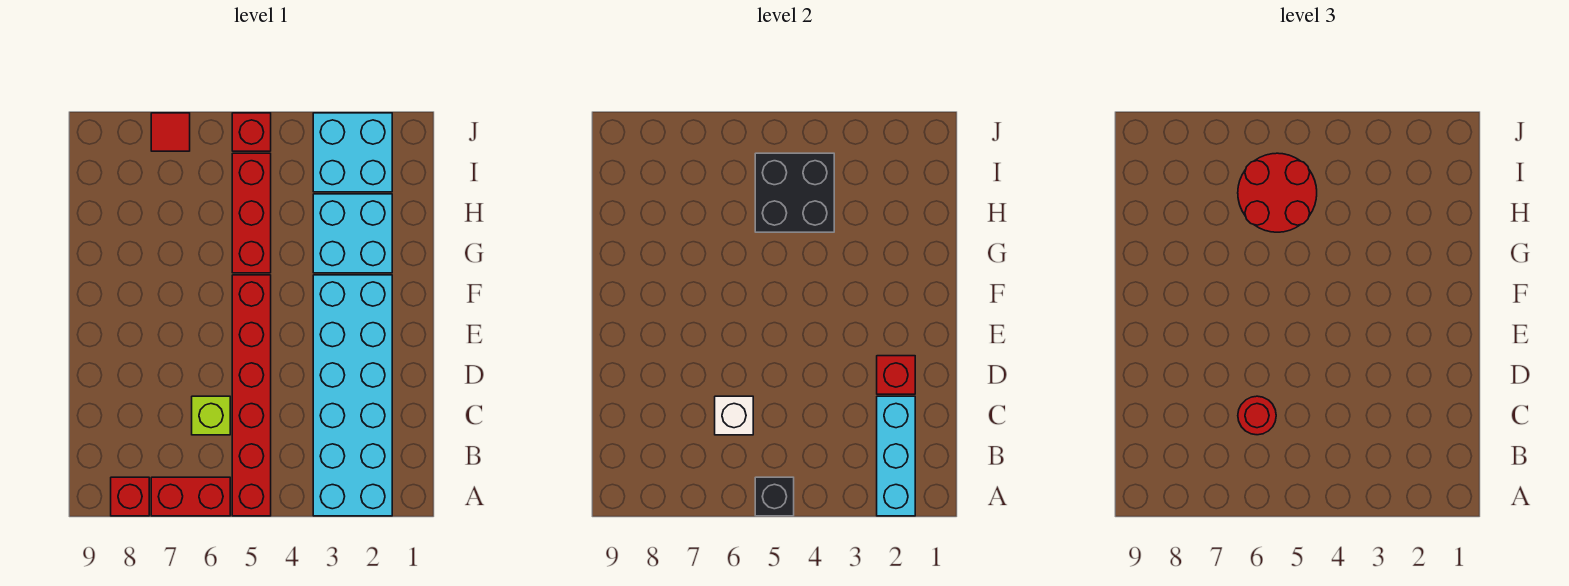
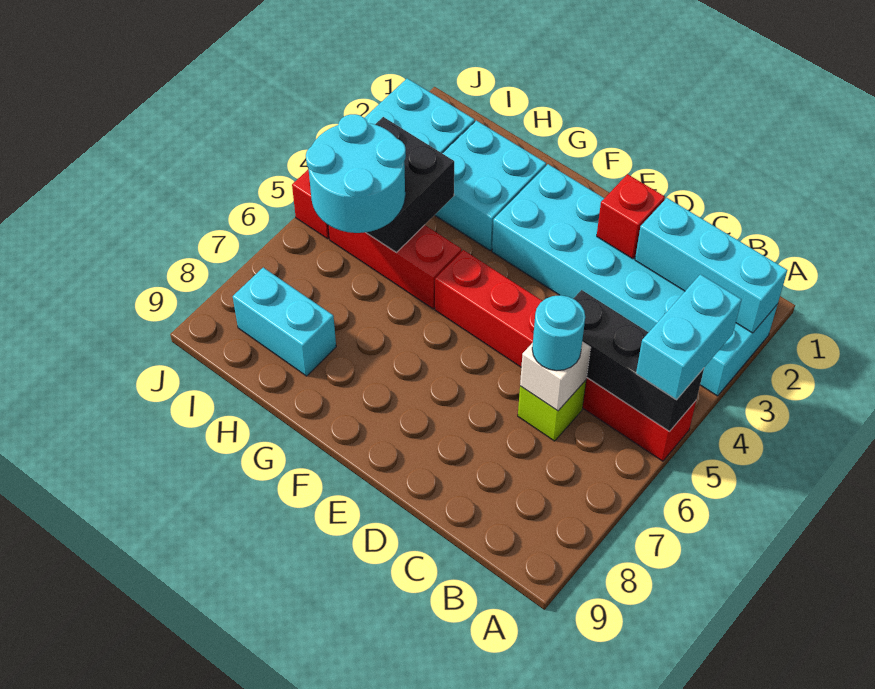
none -> cyan brick A4:A5 level 3
black brick A5 level 2 -> black brick A5:C5 level 2
red brick A6:A7 level 1 -> none
red brick A8 level 1 -> none
red round brick C6 level 3 -> cyan round brick C6 level 3
red round brick H5:I6 level 3 -> cyan round brick H5:I6 level 3
none -> cyan brick H8:I8 level 1
red tile J7 level 1 -> none

